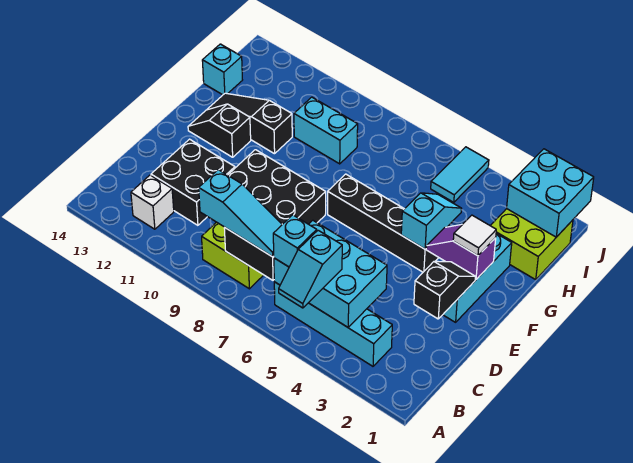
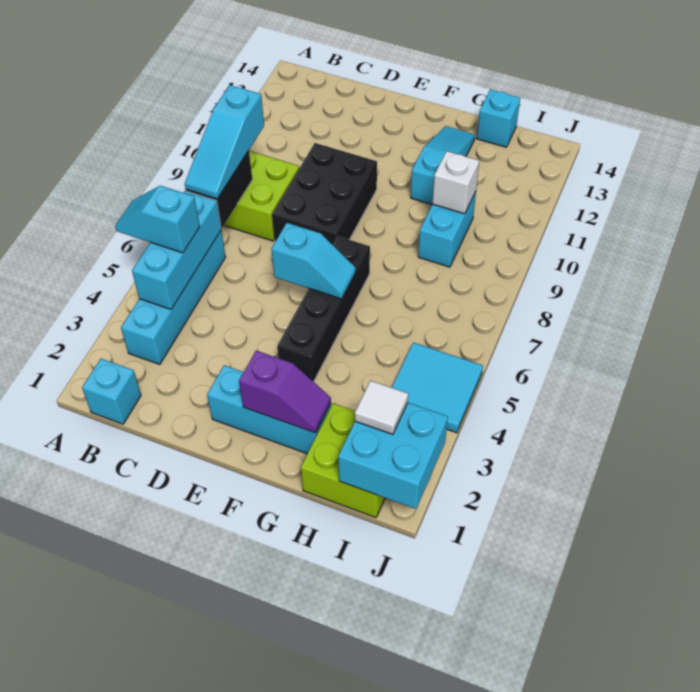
cyan brick B4:C6 level 2 -> cyan brick B4:B6 level 2
cyan brick B6 level 3 -> cyan brick B1 level 1
white brick B12 level 1 -> white brick H10 level 2
black brick C11:D12 level 1 -> none
black slope D2:E2 level 2 top D -> none
purple slope F2:F3 level 2 top 2 -> purple slope F2:G2 level 2 top F
white tile F2 level 3 -> white tile I2 level 3
cyan slope F4:G4 level 2 top F -> cyan slope E6:F6 level 2 top E
black slope F12:F13 level 1 top 12 -> none
black slope G11:G13 level 1 top 11 -> cyan slope G11:G13 level 1 top 11
cyan tile I5:J5 level 1 -> cyan tile I4:J5 level 1

